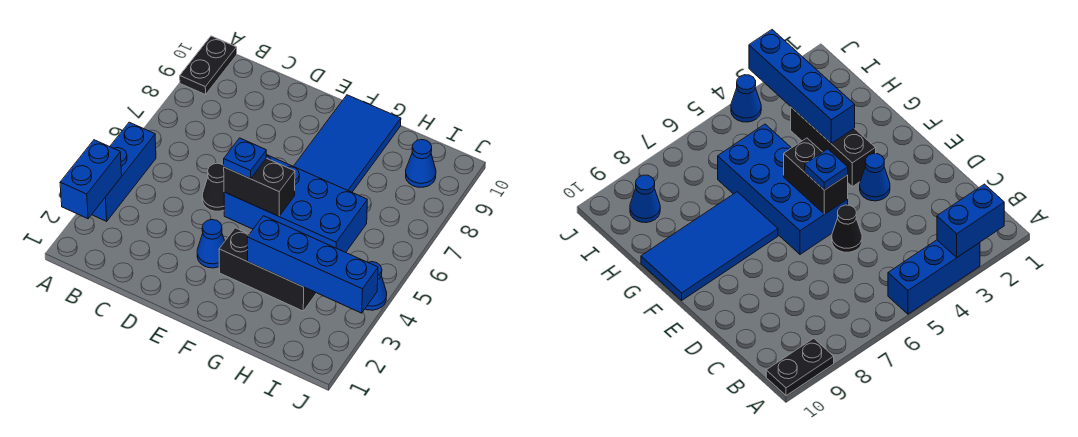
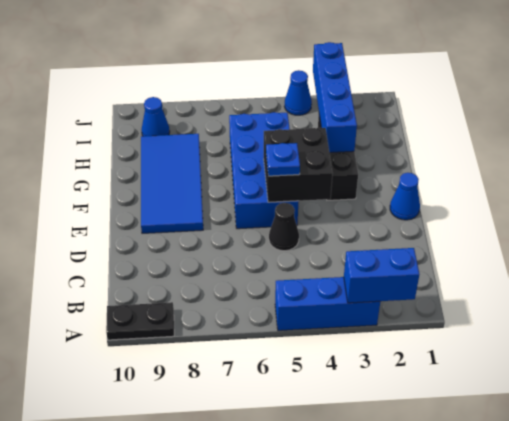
blue cone E3 level 1 -> blue cone E1 level 1
black brick E5:F5 level 2 -> black brick E4:F5 level 2
blue tile F7:G10 level 1 -> blue tile E8:H9 level 1

